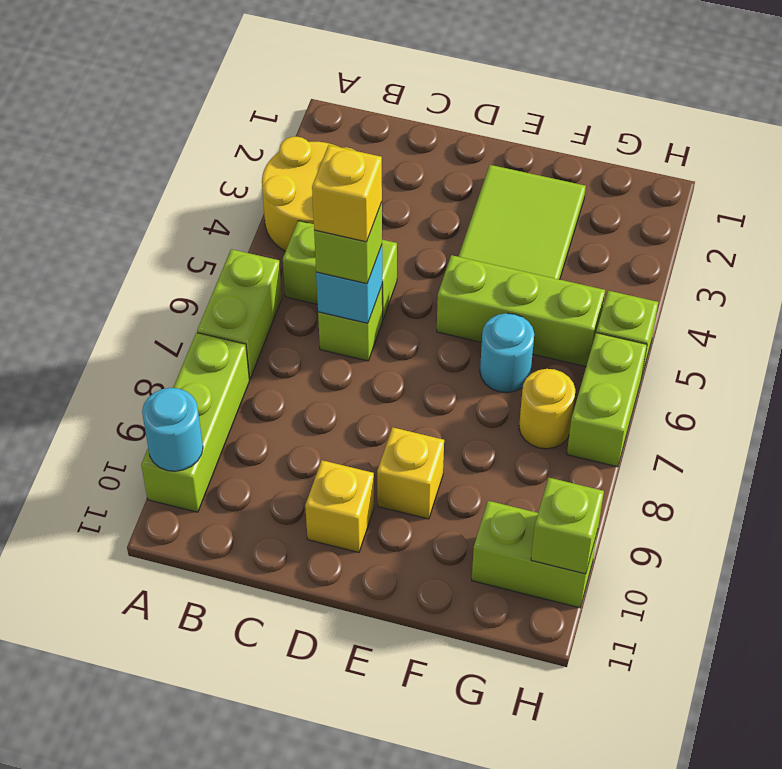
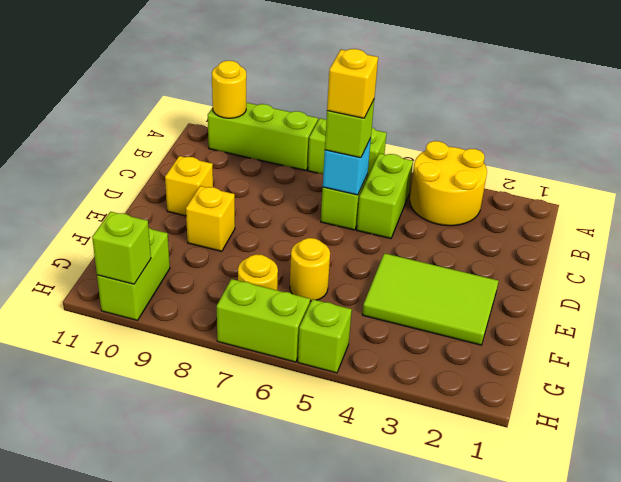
cyan round brick A10 level 2 -> yellow round brick A10 level 2
lime brick E5:G5 level 1 -> none
cyan round brick F6 level 1 -> yellow round brick F6 level 1

